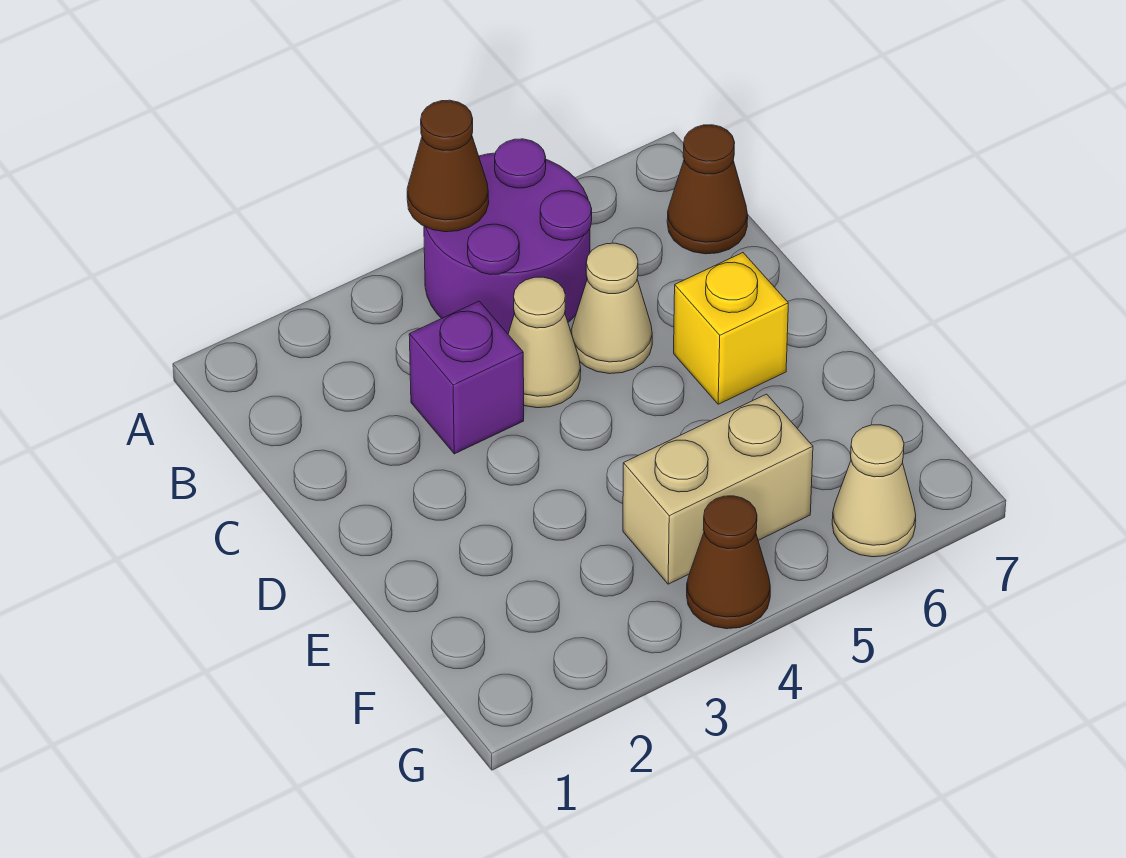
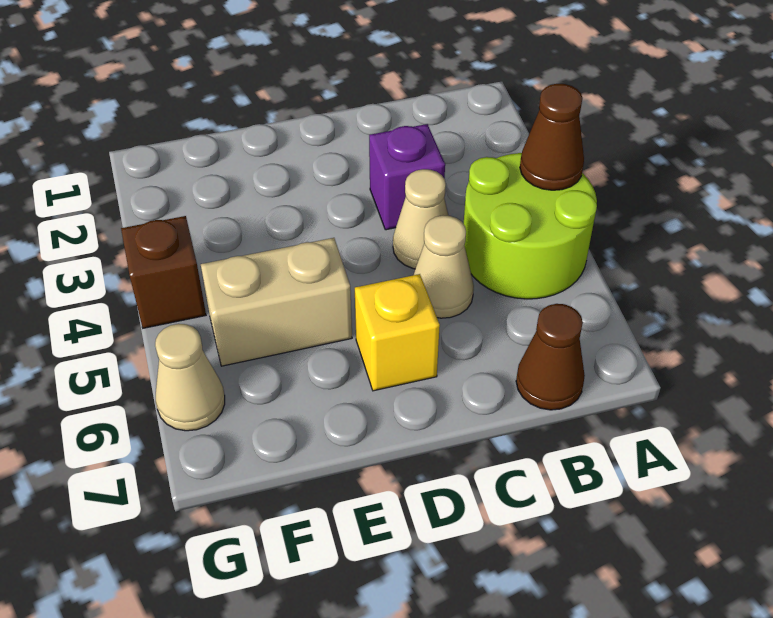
purple round brick A4:B5 level 1 -> lime round brick A4:B5 level 1
tan brick F4:F5 level 1 -> tan brick E5:F5 level 1
brown cone G4 level 1 -> brown brick G4 level 1

